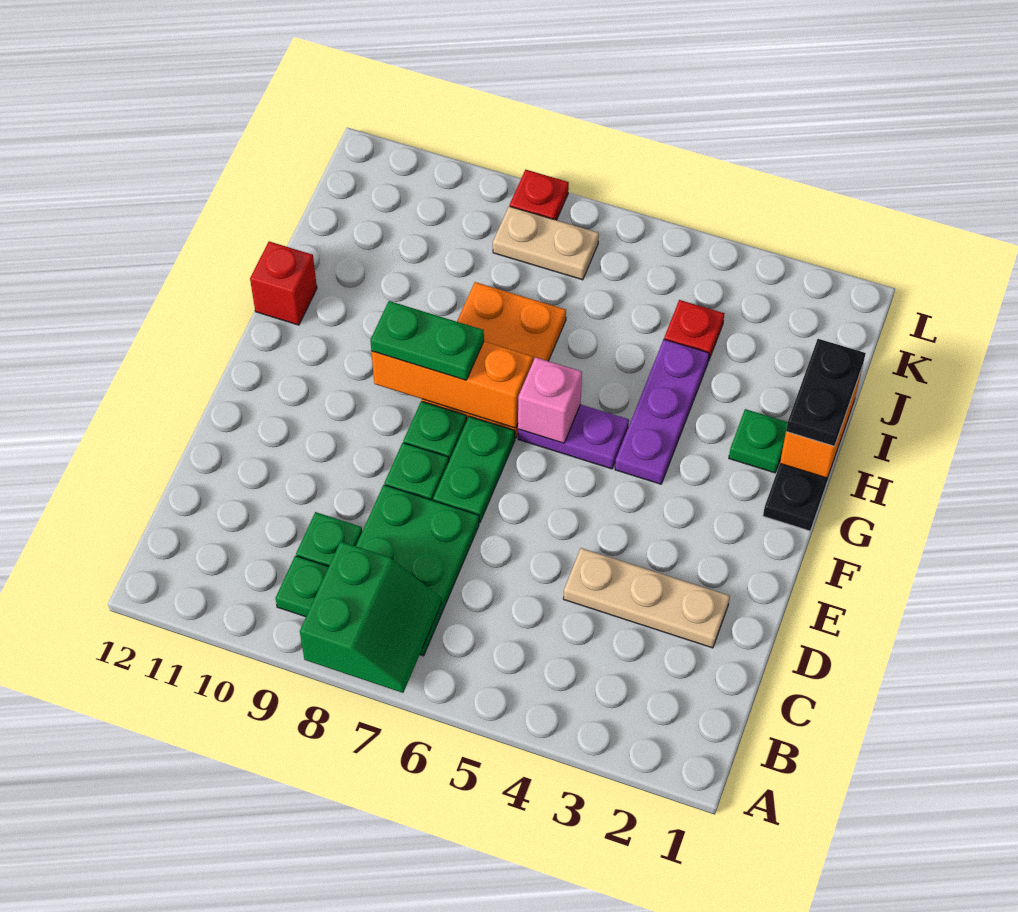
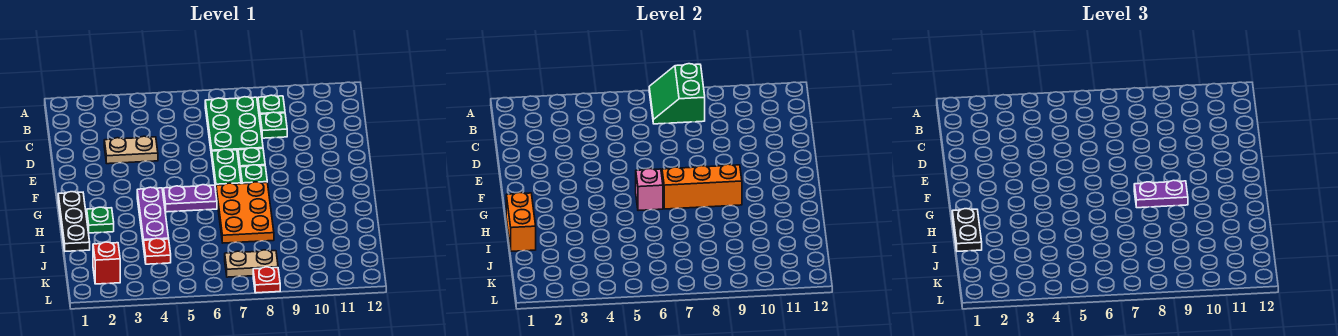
tan plate D2:D4 level 1 -> tan plate D3:D4 level 1
green plate G8:G9 level 3 -> purple plate G8:G9 level 3
red brick H12 level 1 -> red brick K2 level 1

